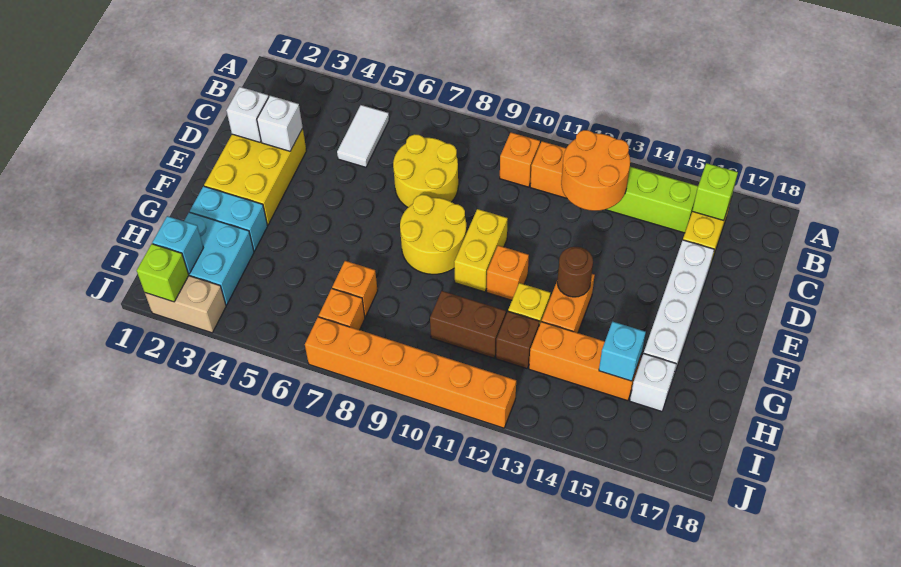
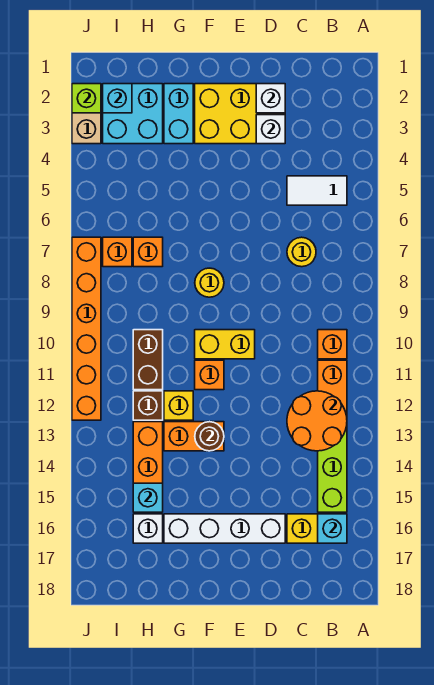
lime brick B16 level 2 -> cyan brick B16 level 2
yellow round brick C7:D8 level 1 -> yellow round brick C7 level 1
yellow round brick E8:F9 level 1 -> yellow round brick F8 level 1

